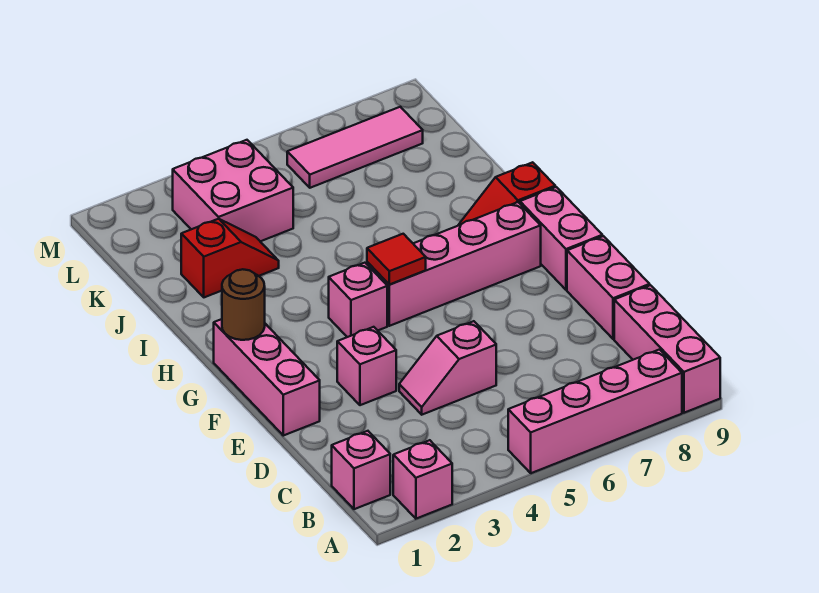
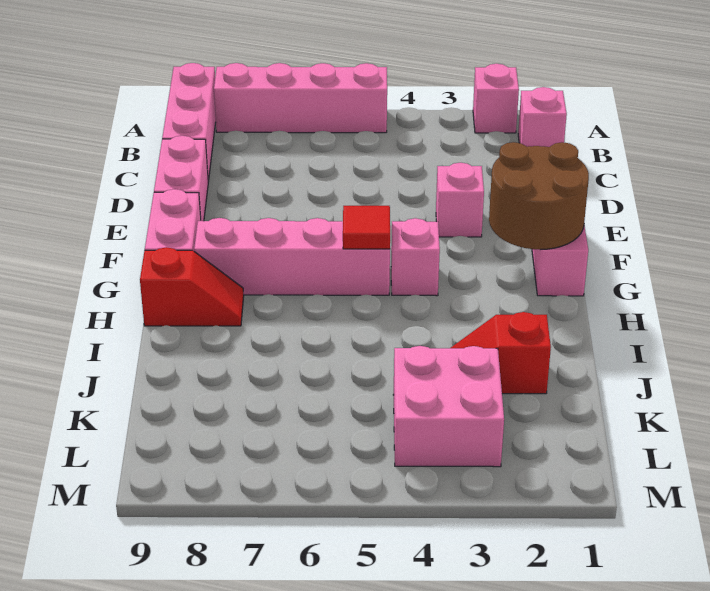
pink slope D4:D5 level 1 top 5 -> none
brown round brick G1 level 2 -> brown round brick F1:G2 level 2
pink tile L6:L8 level 1 -> none

